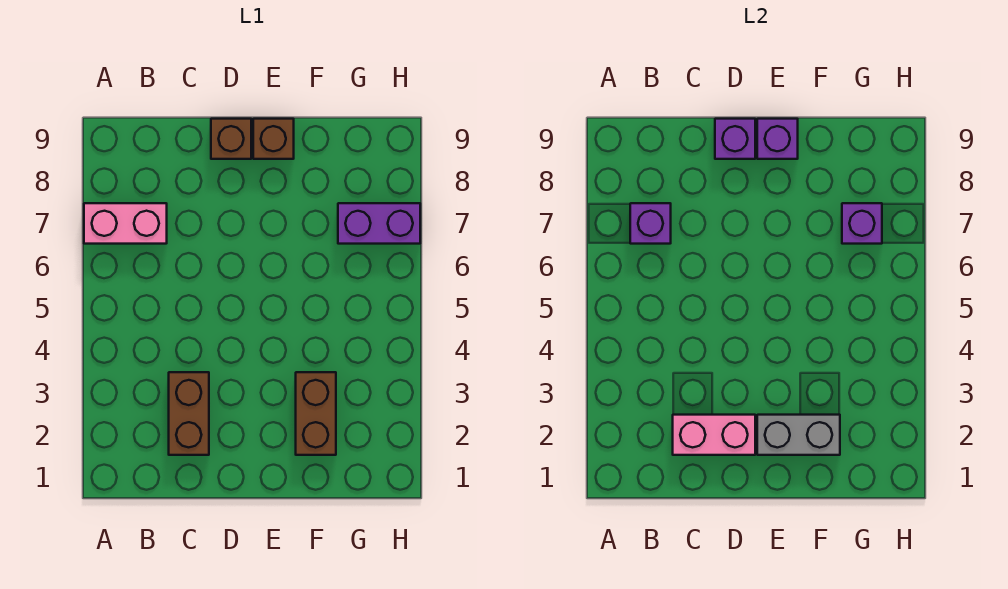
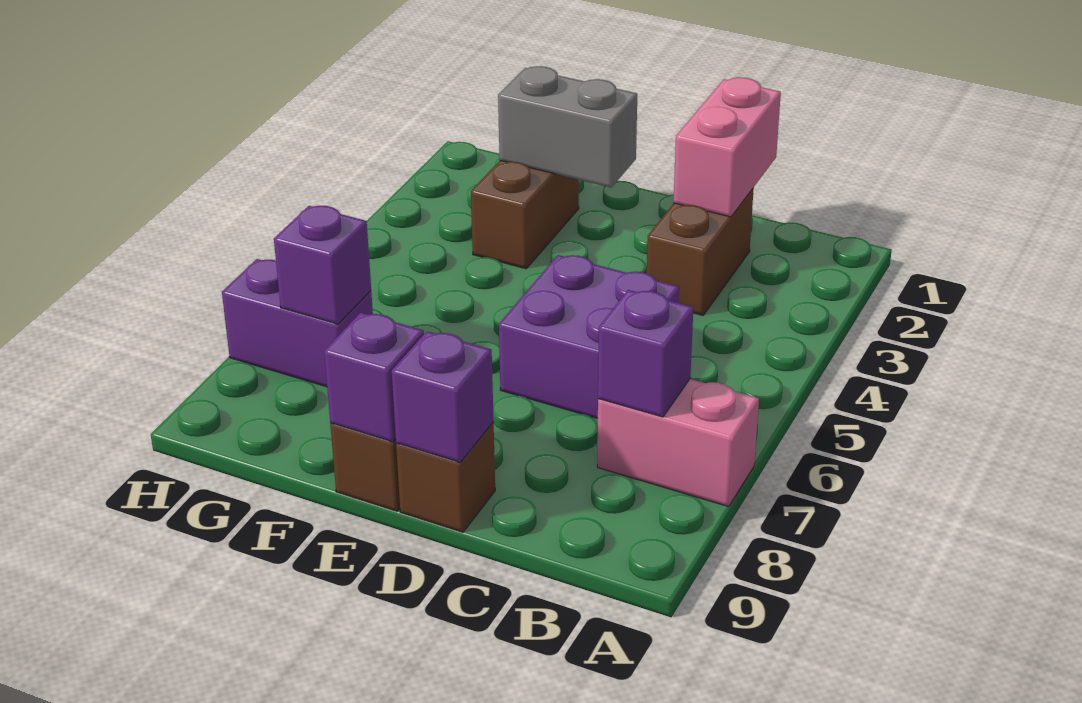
pink brick C2:D2 level 2 -> pink brick C1:C2 level 2
none -> purple brick C5:D6 level 1

